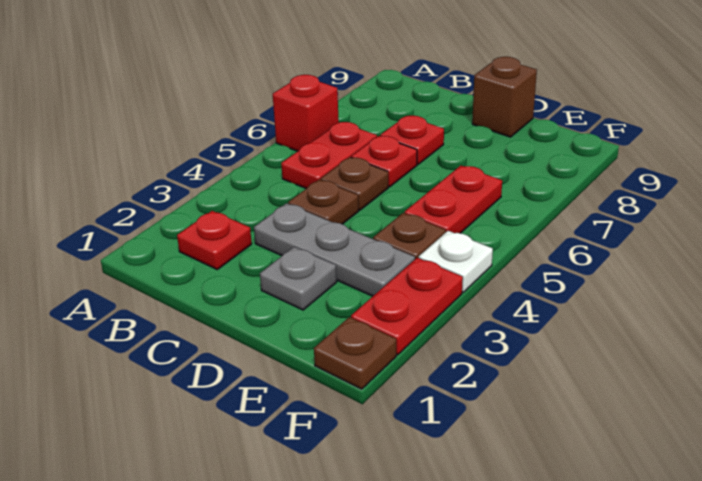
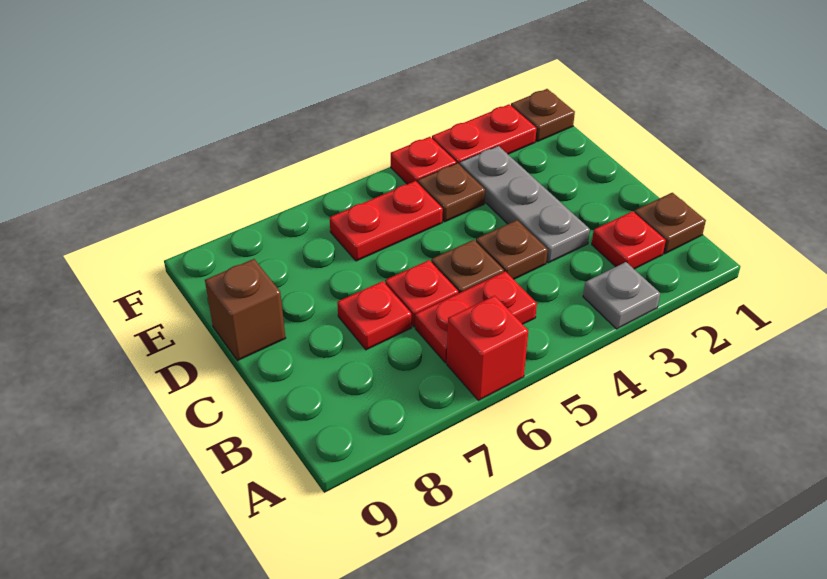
none -> brown plate B1 level 1
grey plate D2 level 1 -> grey plate A3 level 1
white plate F4 level 1 -> red plate F4 level 1

